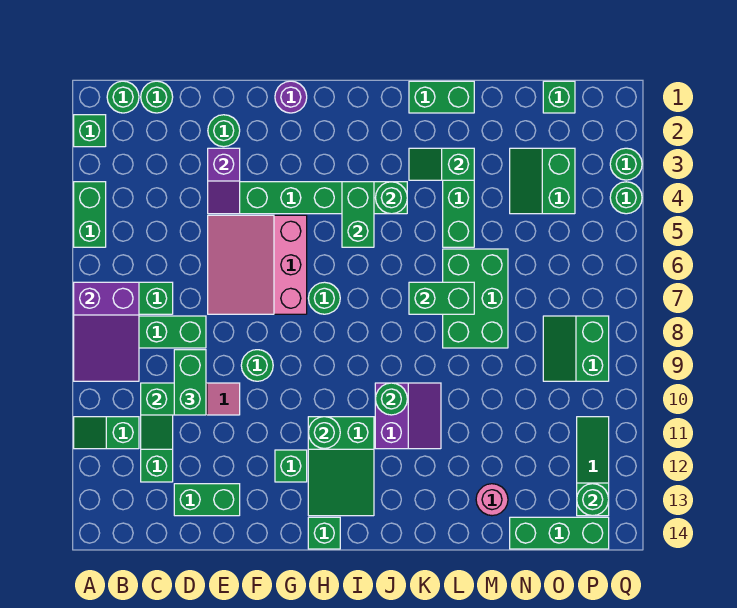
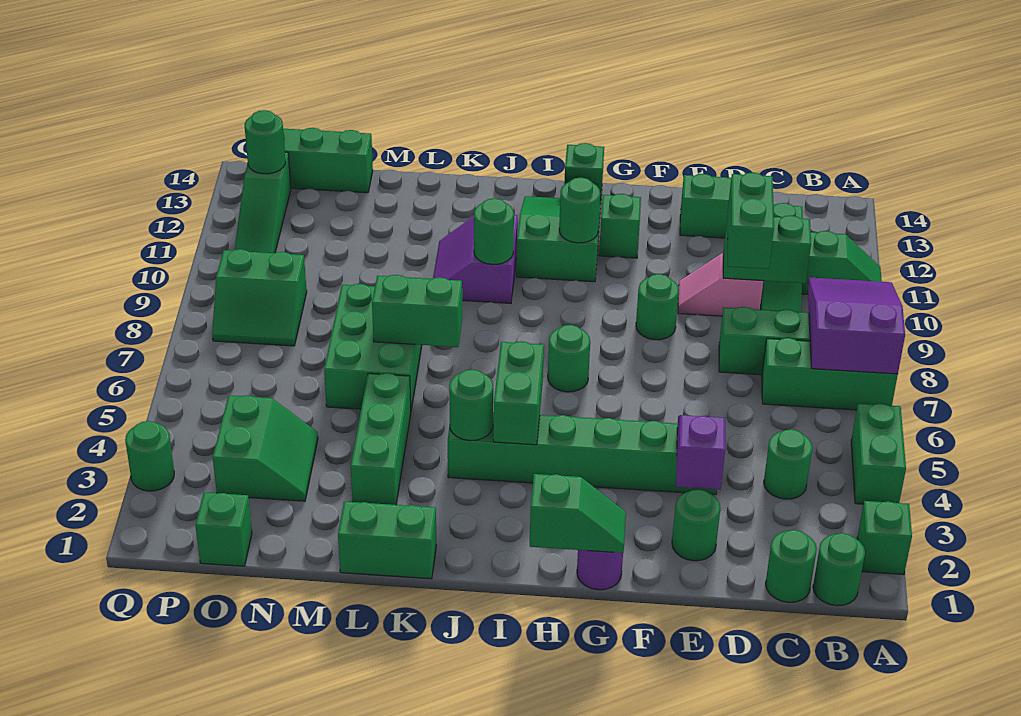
pink slope E5:G7 level 1 top G -> none
green slope K3:L3 level 2 top L -> green slope G1:H1 level 2 top H
pink round brick M13 level 1 -> none
green slope O8:P9 level 1 top P -> green slope O8:P9 level 1 top 9
green round brick Q4 level 1 -> green round brick C4 level 1

